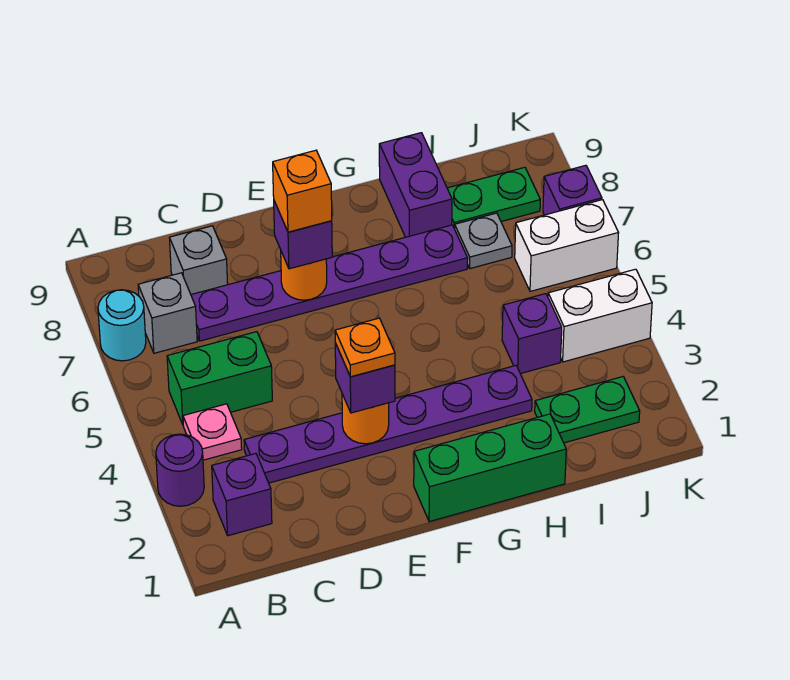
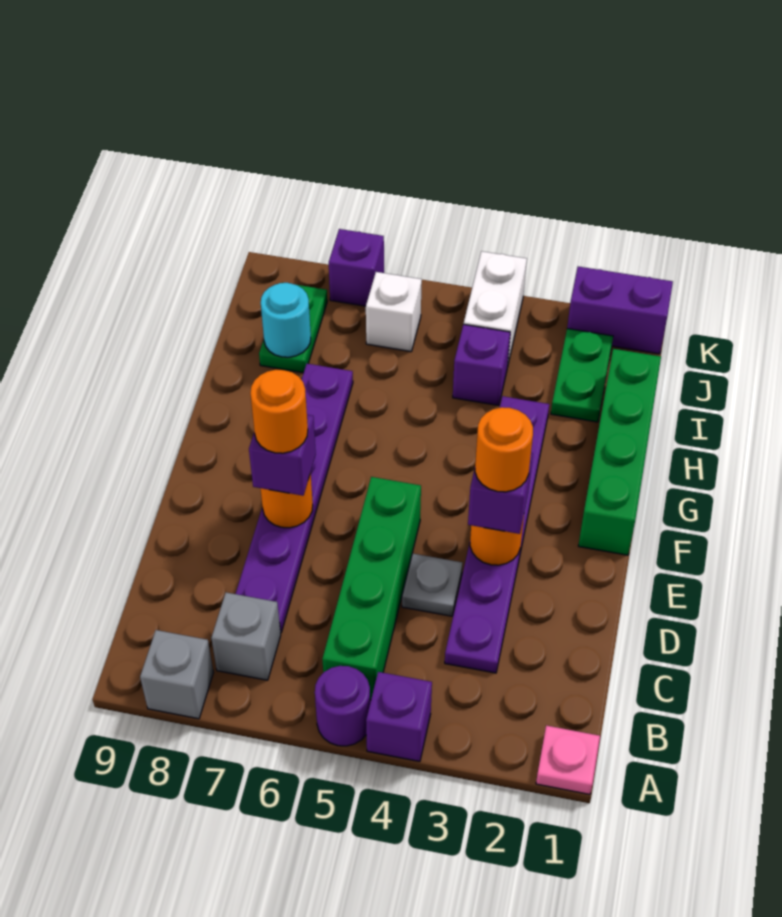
purple round brick A3 level 1 -> purple round brick A5 level 1
cyan round brick A7 level 1 -> cyan round brick I8 level 2
purple brick B2 level 1 -> purple brick A4 level 1
pink plate B4 level 1 -> pink plate A1 level 1
green brick B5:C5 level 1 -> green brick B5:E5 level 1
grey brick C8 level 1 -> grey brick A8 level 1
orange plate E3 level 4 -> orange round brick E3 level 4
orange brick E7 level 4 -> orange round brick E7 level 4
green brick F1:H1 level 1 -> green brick F1:I1 level 1
purple brick H8:H9 level 1 -> purple brick K1:K2 level 1
grey plate I7 level 1 -> grey plate D4 level 1
white brick J6:K6 level 1 -> white brick J6 level 1

